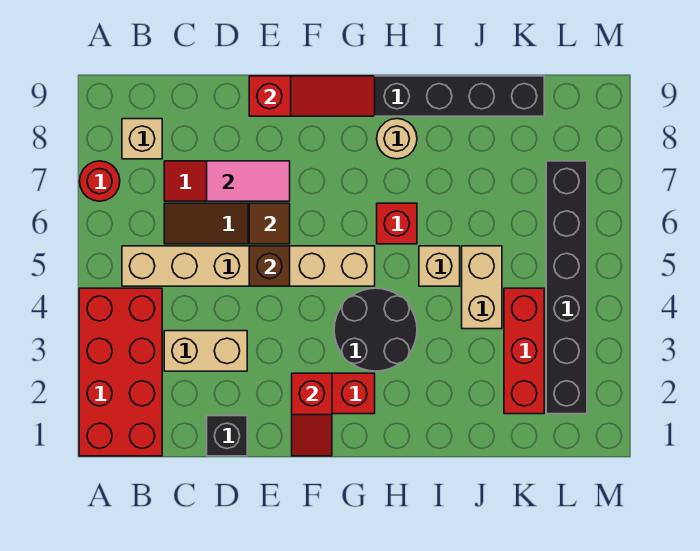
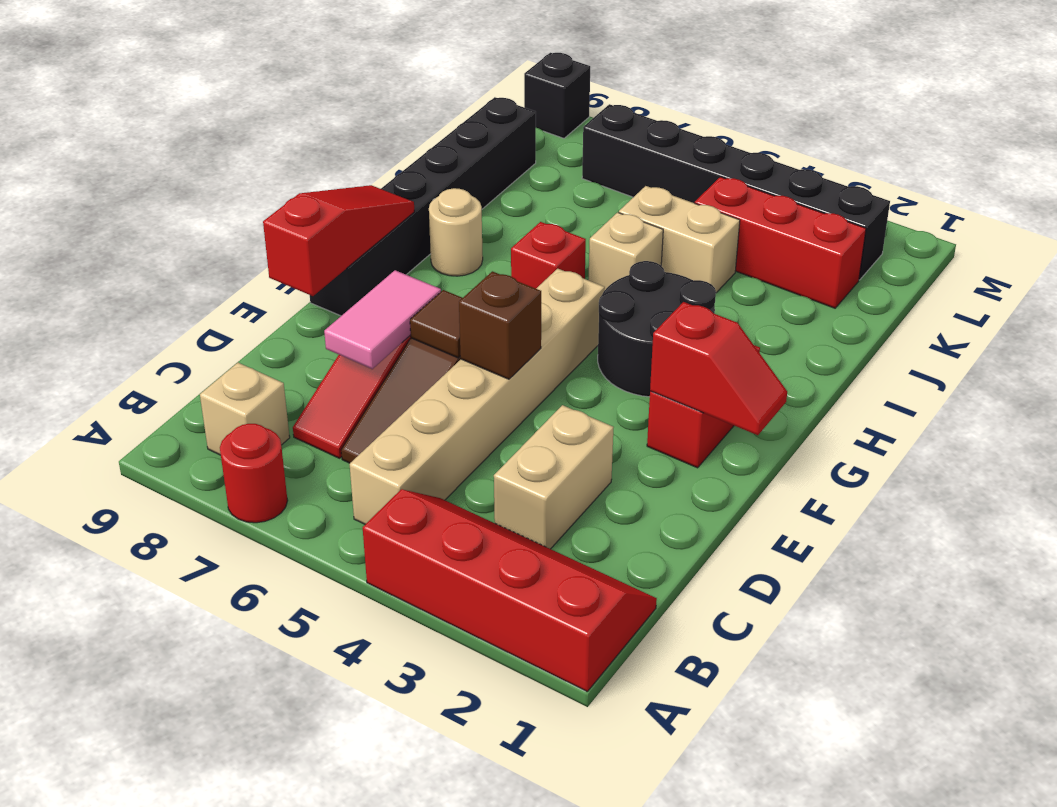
red brick A1:B4 level 1 -> red slope A1:B4 level 1 top A
black brick D1 level 1 -> black brick M9 level 1

